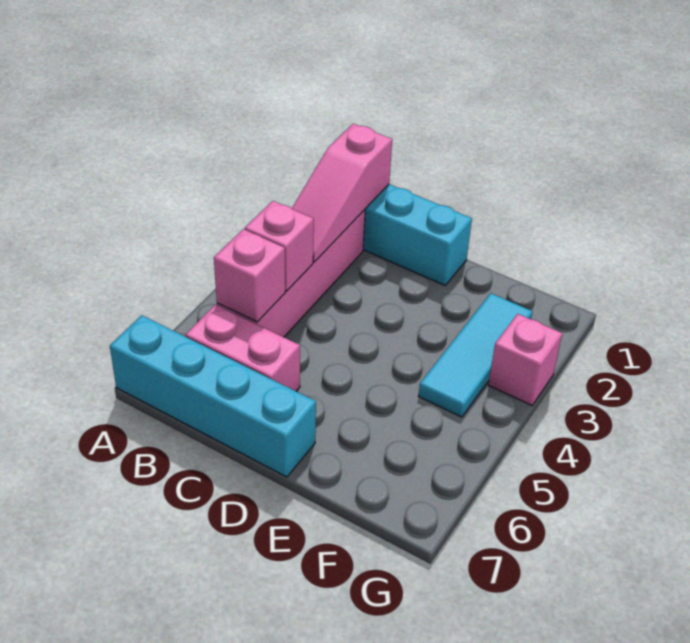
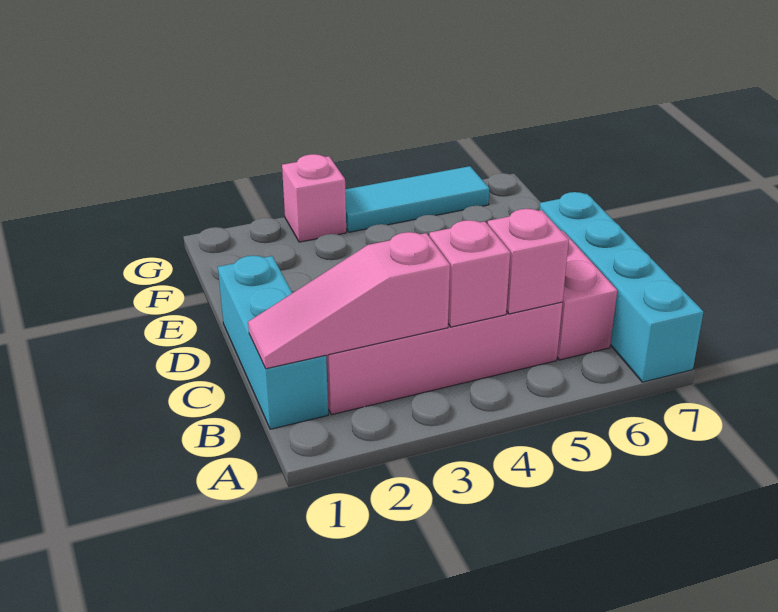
pink slope B1:B3 level 2 top 1 -> pink slope B1:B3 level 2 top 3
cyan tile F2:F4 level 1 -> cyan tile G4:G6 level 1

